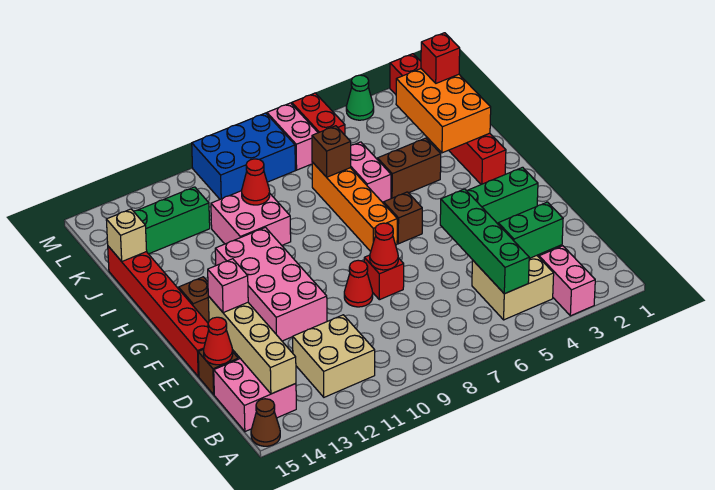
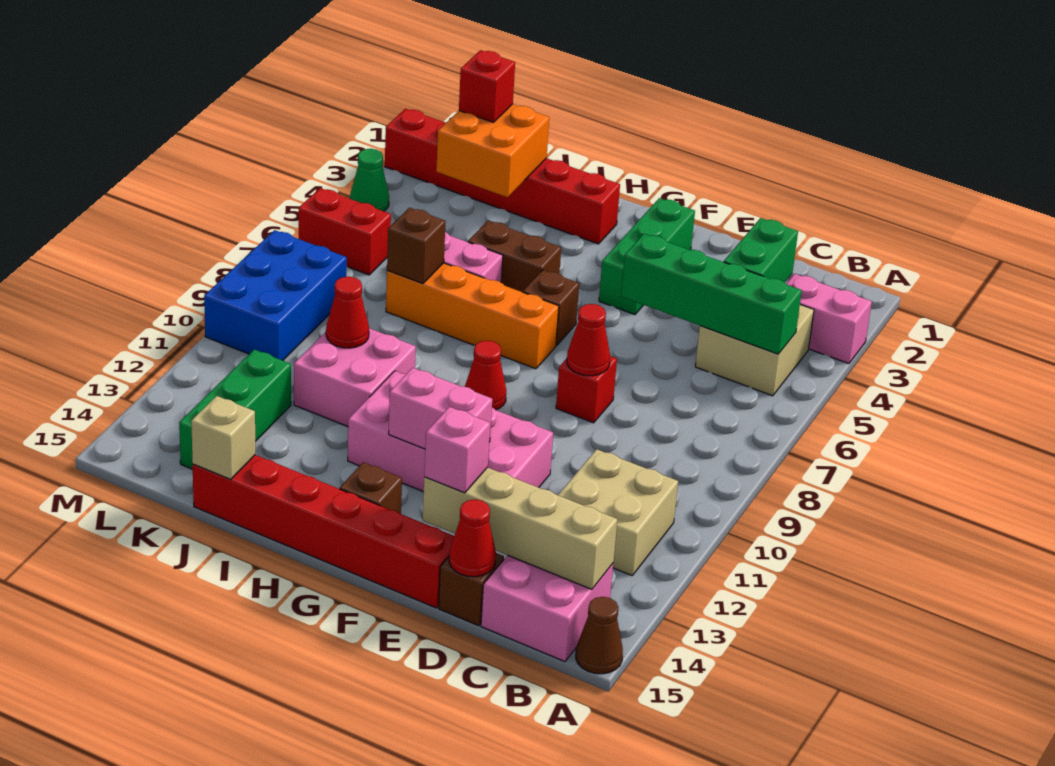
red cone E9 level 1 -> red cone G9 level 1
orange brick I2:K3 level 2 -> orange brick J2:K3 level 2
brown brick I4:I5 level 1 -> brown brick H5:I5 level 1
pink brick L7:M7 level 1 -> pink brick F12:G12 level 2

